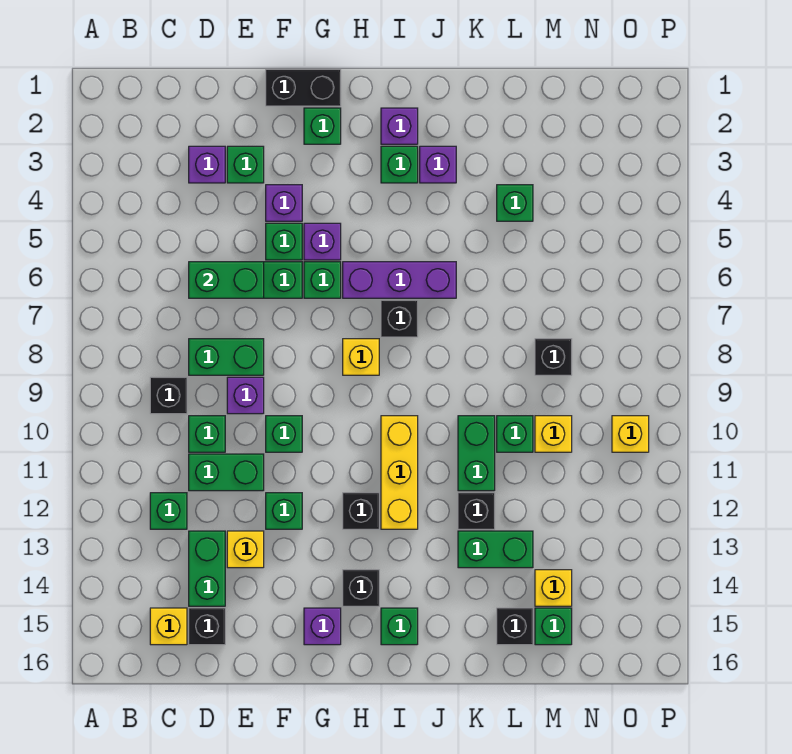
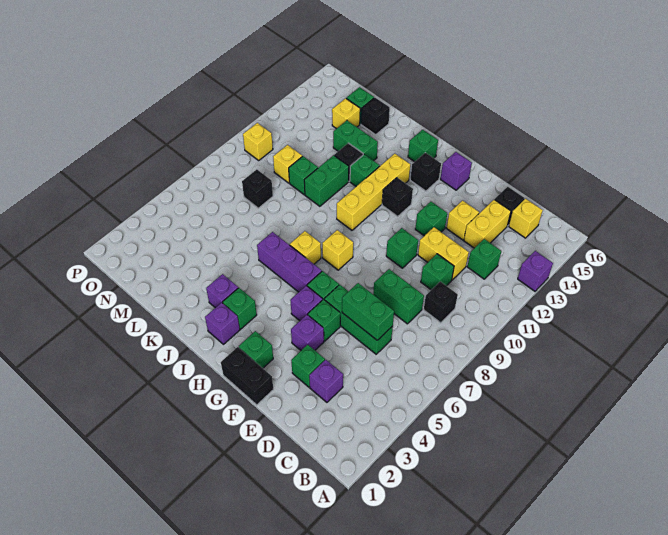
green brick D11:E11 level 1 -> yellow brick D11:E11 level 1
green brick D13:D14 level 1 -> yellow brick D13:D14 level 1
purple brick E9 level 1 -> purple brick A13 level 1
black brick I7 level 1 -> yellow brick I7 level 1
yellow brick I10:I12 level 1 -> yellow brick I10:I13 level 1
green brick L4 level 1 -> green brick J12 level 1

